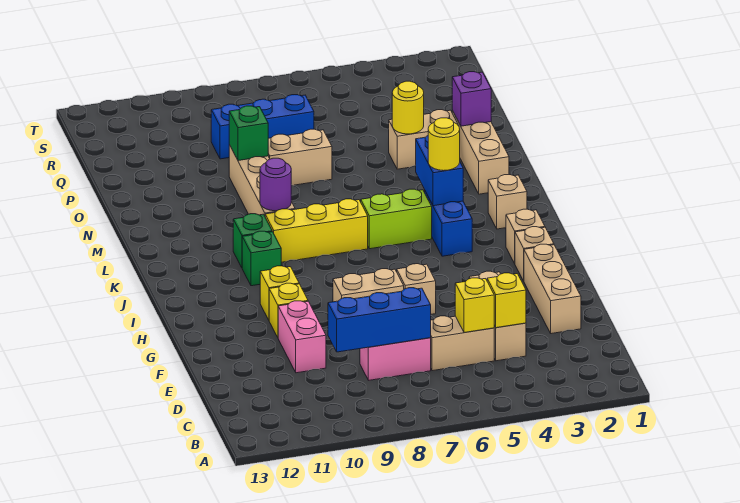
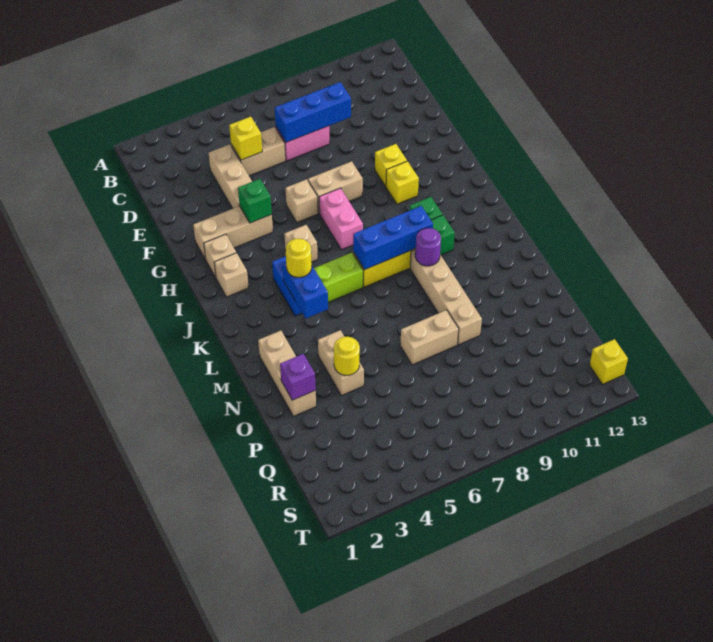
yellow brick D4 level 2 -> yellow brick S13 level 1
tan brick E2:G2 level 1 -> tan brick G2:G4 level 1
pink brick E10:F10 level 1 -> pink brick H7:I7 level 1
tan brick K2 level 1 -> tan brick I5 level 1
tan brick O3:O4 level 1 -> tan brick N4:O4 level 1
green brick O9 level 2 -> green brick G4 level 2
blue brick Q7:Q9 level 1 -> blue brick K7:K9 level 2

